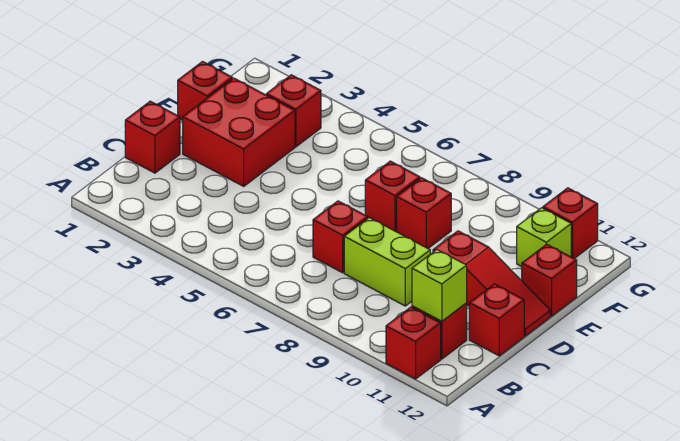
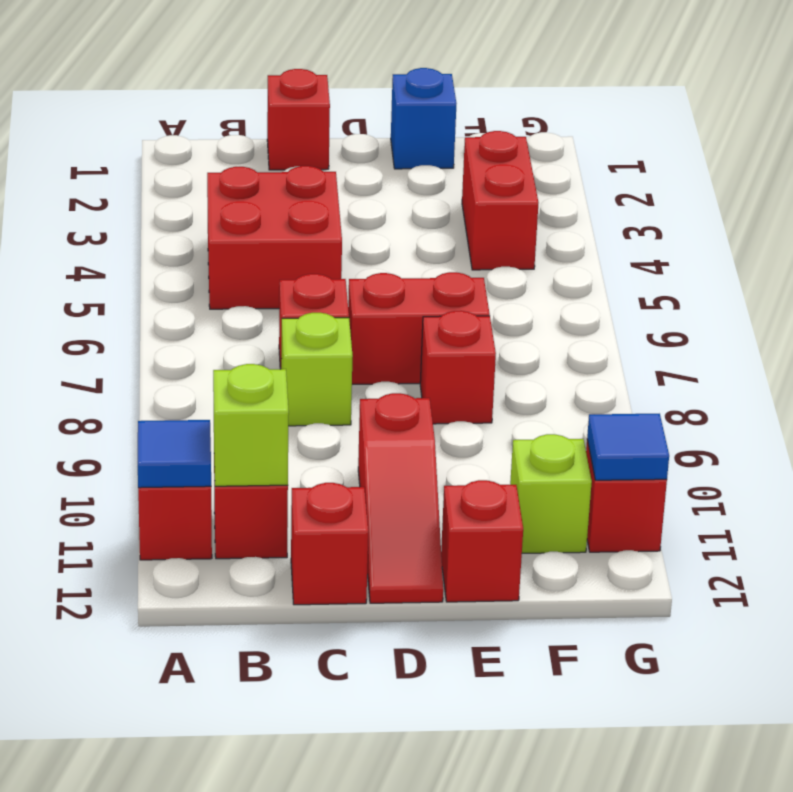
none -> blue tile A11 level 2
lime brick C8:C9 level 1 -> lime brick C8 level 1
red brick D2:E3 level 1 -> red brick B4:C5 level 1
red brick E1 level 1 -> blue brick E1 level 1
red brick E7 level 1 -> red brick D7:E7 level 1
red brick F3 level 1 -> red brick F3:F4 level 1
none -> blue tile G11 level 2

